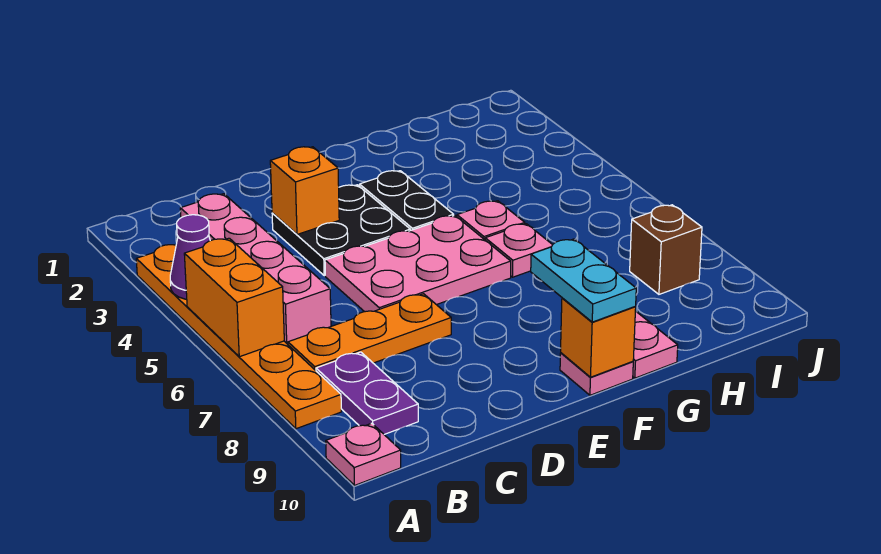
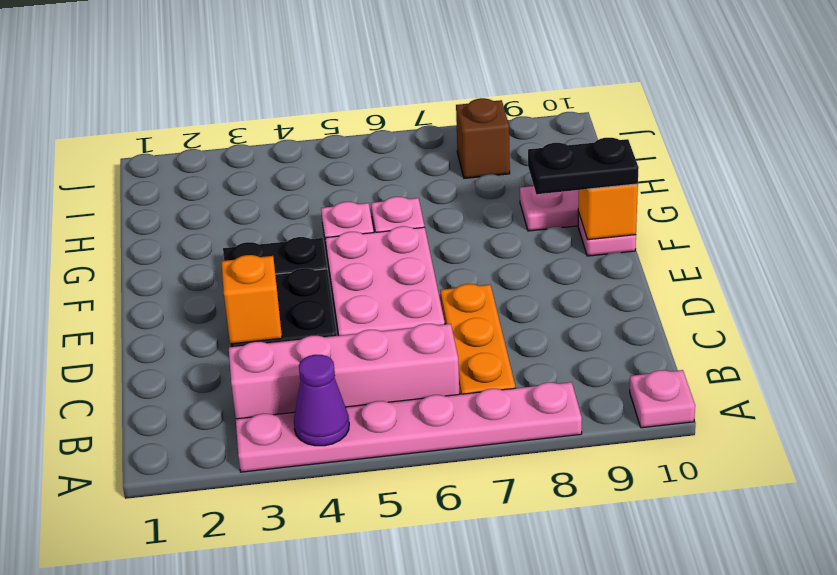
orange plate A3:A8 level 1 -> pink plate A3:A8 level 1
orange brick A5:A6 level 2 -> none
purple plate B8:B9 level 1 -> none
cyan plate F9:F10 level 3 -> black plate F9:F10 level 3

